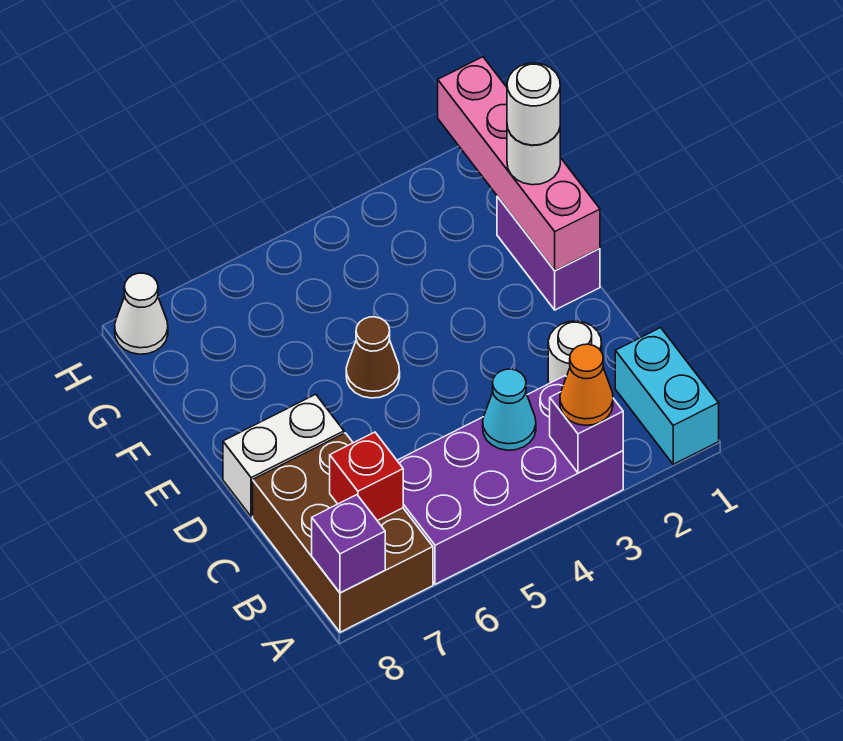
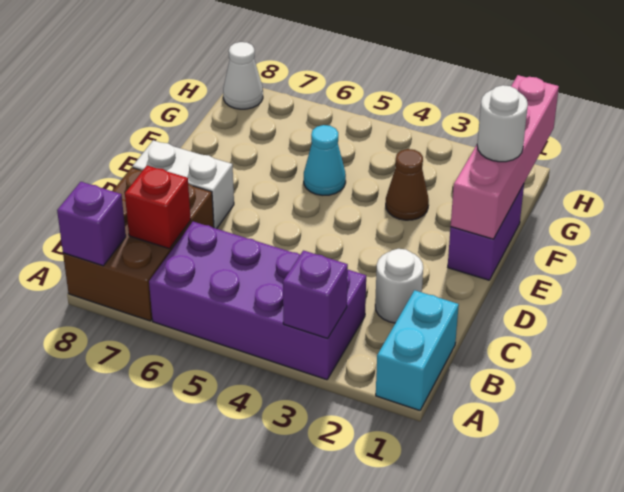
orange cone A3 level 3 -> none
cyan cone B4 level 2 -> cyan cone F5 level 1
brown cone E5 level 1 -> brown cone F3 level 1
white round brick F1 level 4 -> none

